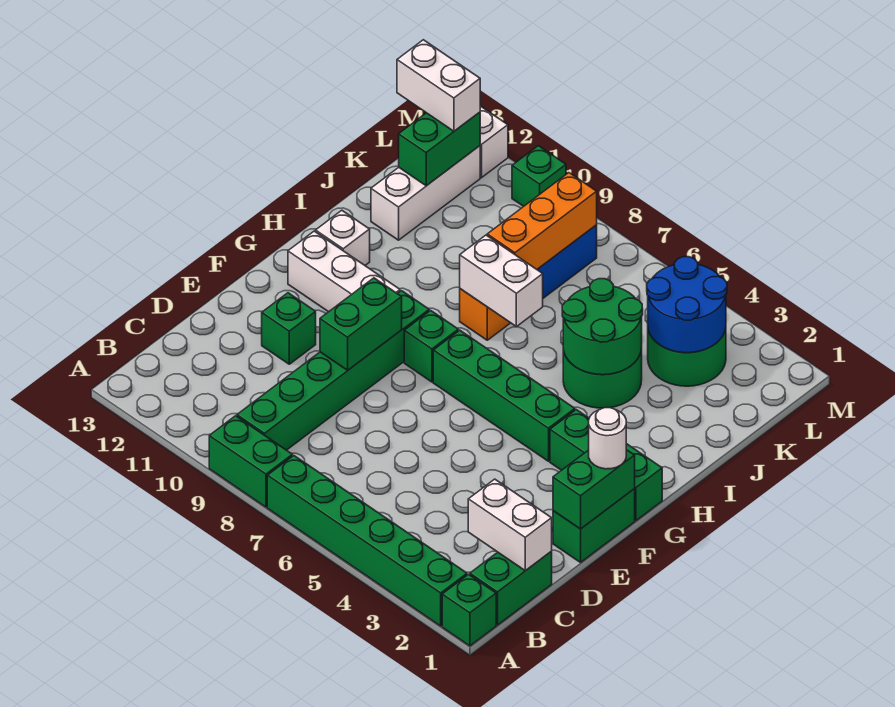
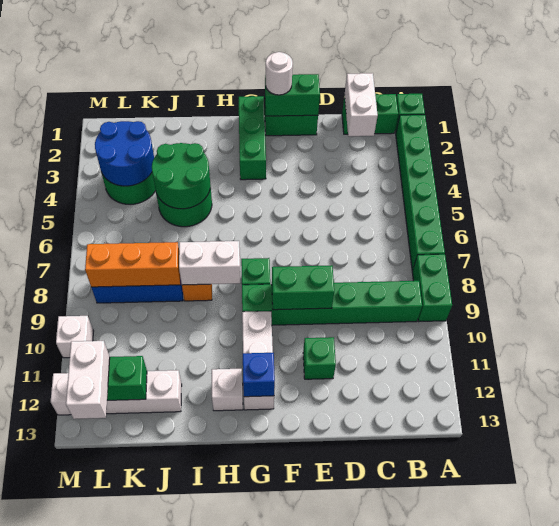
green brick G4:G7 level 1 -> none
none -> blue brick G12 level 2
white brick I7:I8 level 2 -> white brick H8:I8 level 2
green brick M10 level 1 -> white brick M10 level 1

